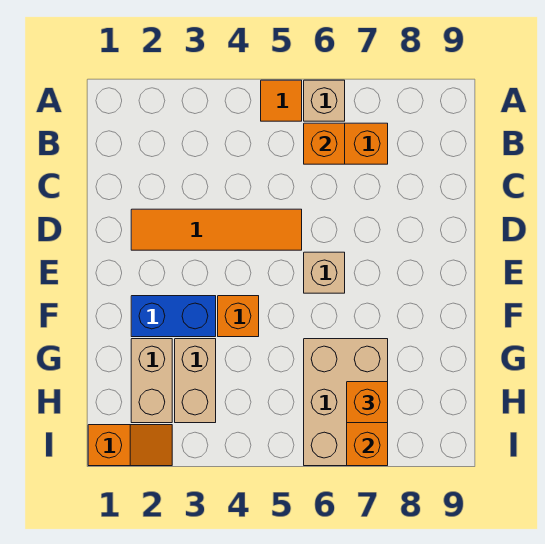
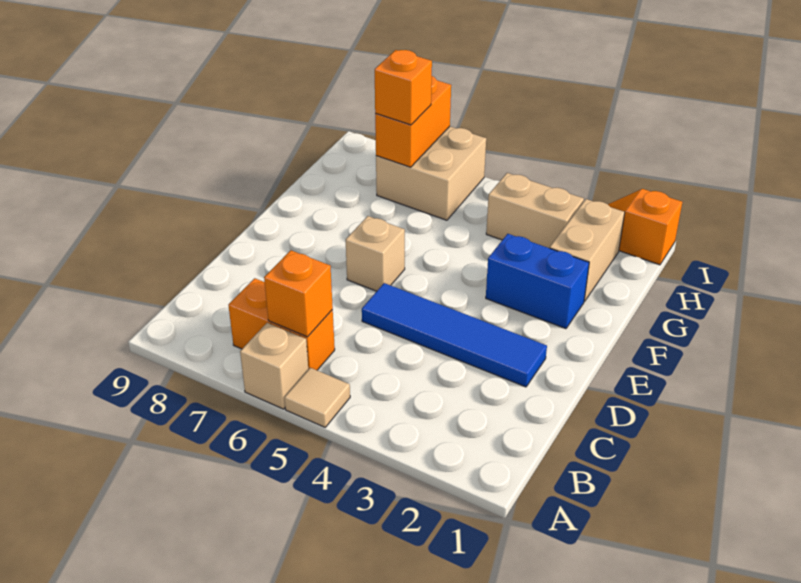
orange tile A5 level 1 -> tan tile A5 level 1
orange tile D2:D5 level 1 -> blue tile D2:D5 level 1
orange brick F4 level 1 -> none
tan brick G3:H3 level 1 -> tan brick H3:H4 level 1
tan brick G6:I7 level 1 -> tan brick H6:I7 level 1

